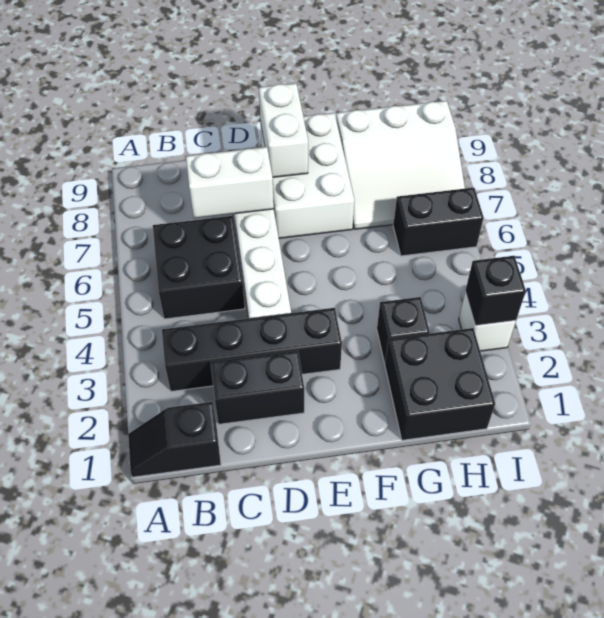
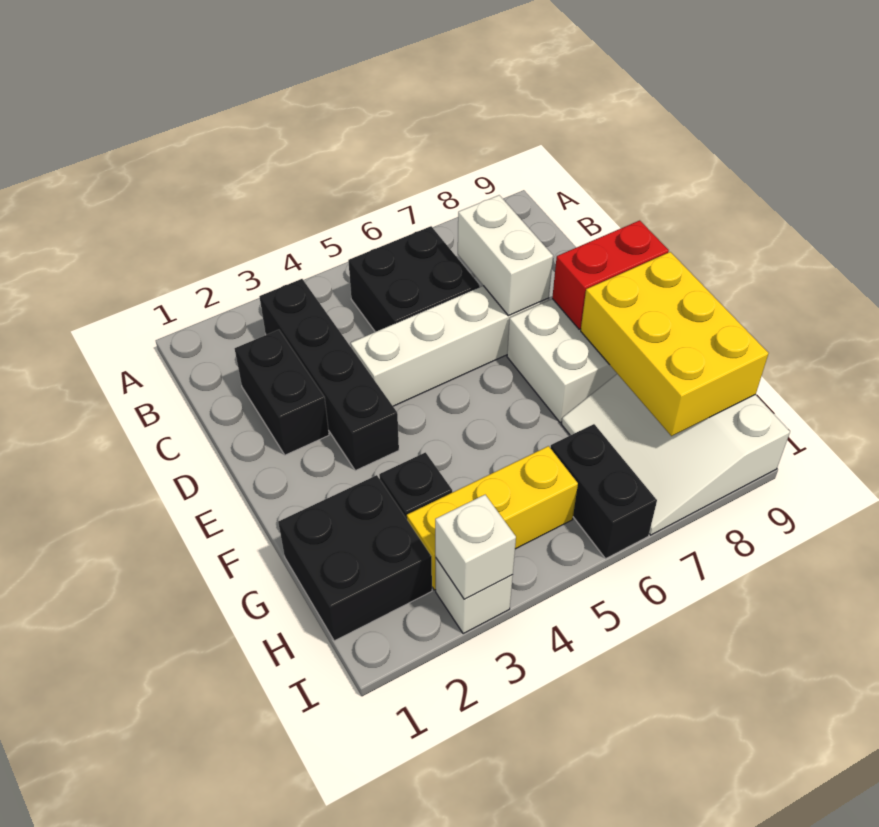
black slope A1:B1 level 1 top B -> none
white brick E8:E9 level 2 -> red brick E8:E9 level 2
none -> yellow brick F8:H9 level 2
none -> yellow brick H3:H5 level 1
black brick I3 level 2 -> white brick I3 level 2

